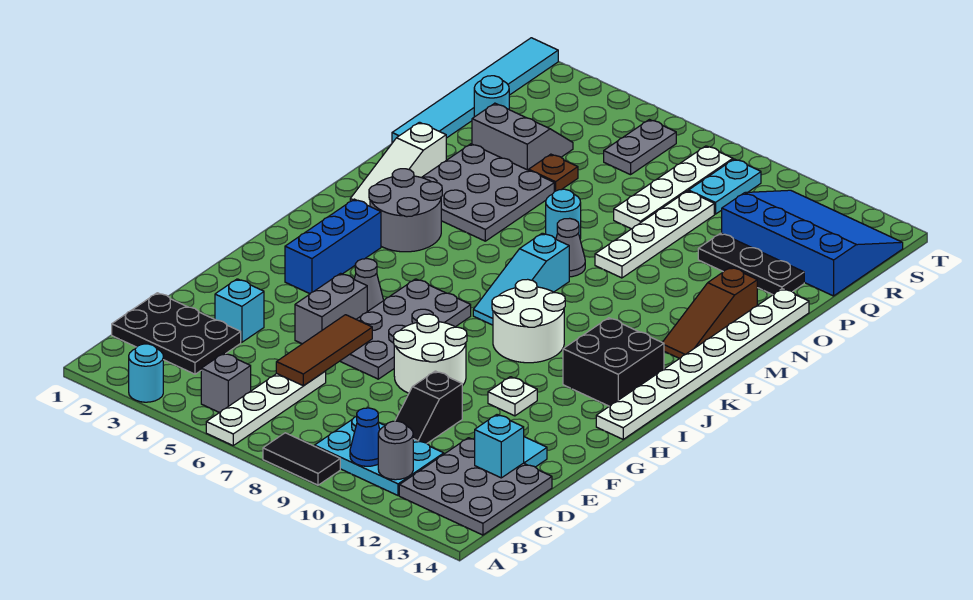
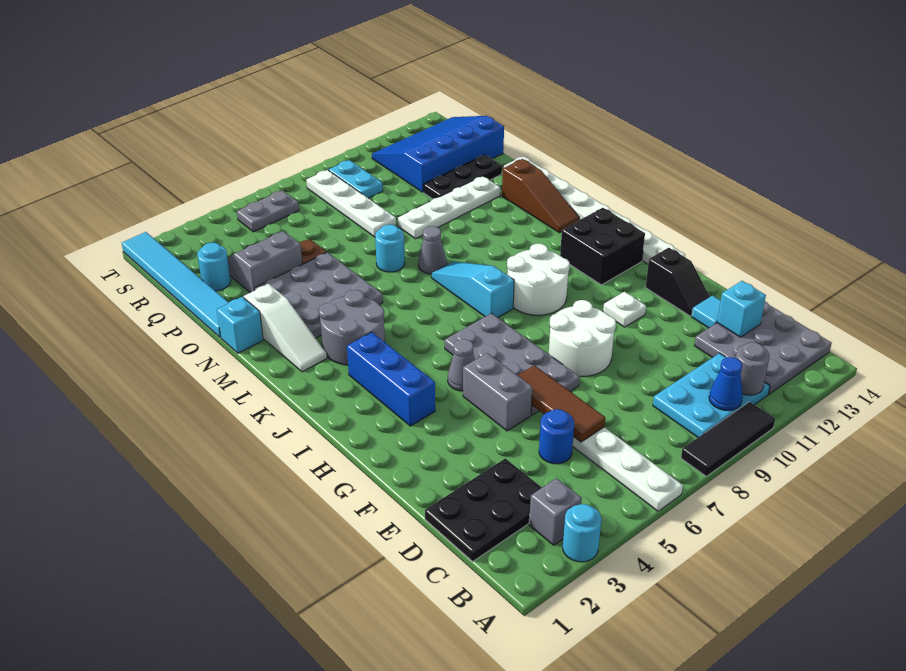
black tile A8:A9 level 1 -> black tile A8:A10 level 1
grey brick B5 level 1 -> grey brick B3 level 1
none -> blue round brick D5 level 1
black slope D10:E10 level 1 top E -> black slope F13:G13 level 1 top G
cyan brick E3 level 1 -> cyan brick N1 level 1
cyan slope J8:L8 level 1 top L -> cyan slope J8:L8 level 1 top J
white plate N9:Q9 level 1 -> white plate O9:O12 level 1
grey plate R6:S6 level 1 -> grey plate S5:S6 level 1

